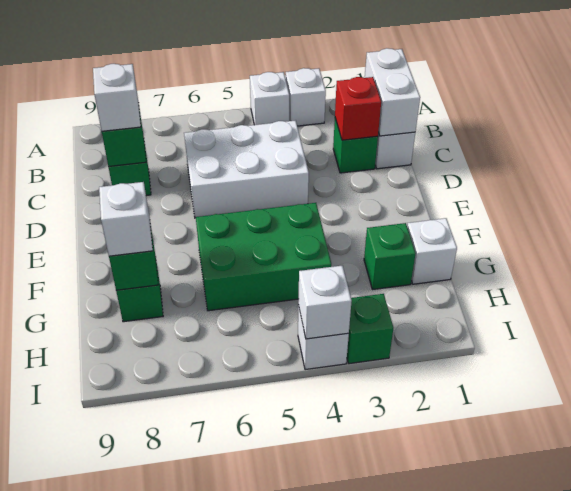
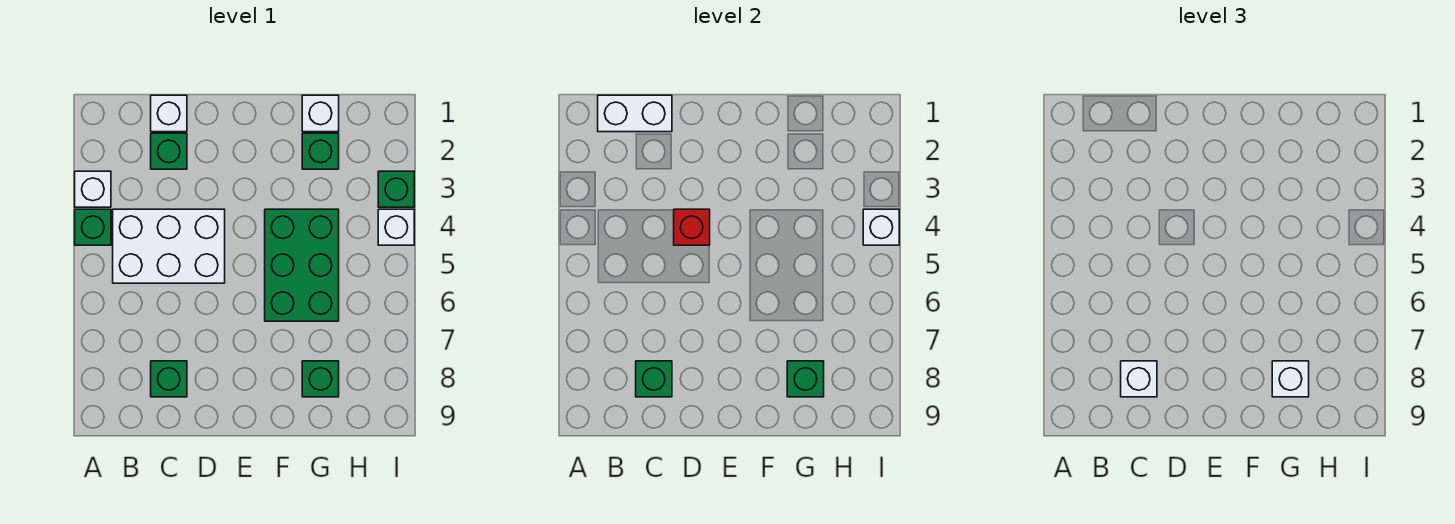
white brick A4 level 1 -> green brick A4 level 1
red brick C2 level 2 -> red brick D4 level 2
white brick C4:D6 level 1 -> white brick B4:D5 level 1

